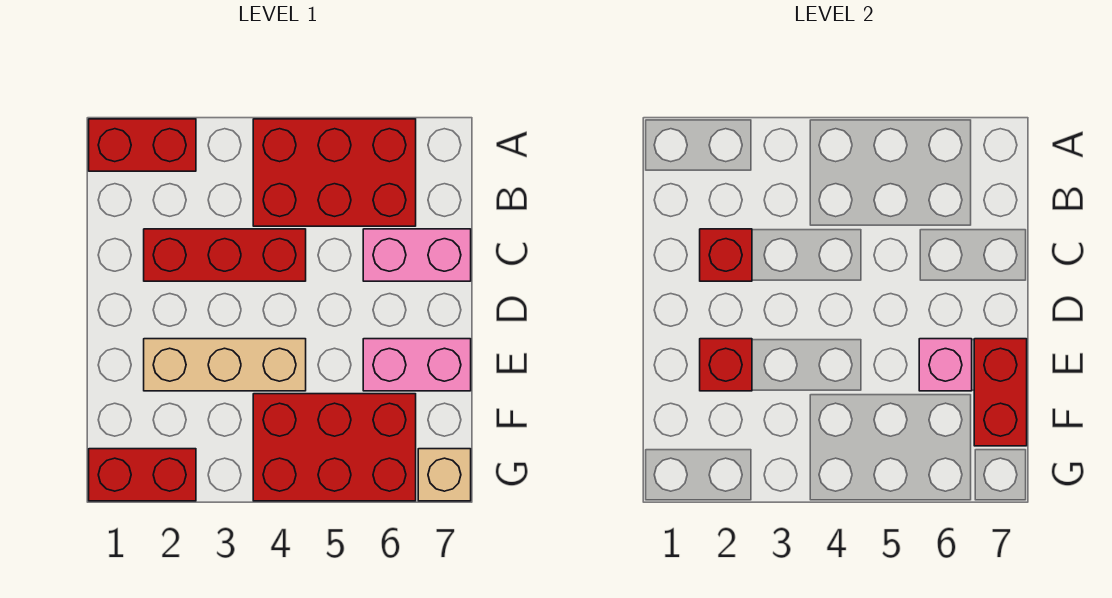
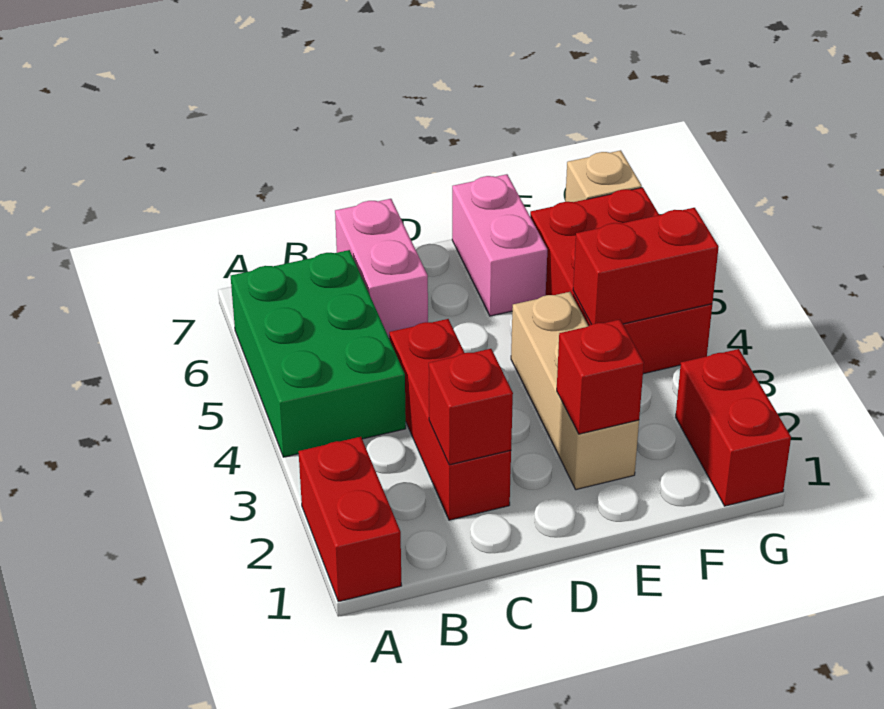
red brick A4:B6 level 1 -> green brick A4:B6 level 1
pink brick E6 level 2 -> none
red brick E7:F7 level 2 -> red brick F4:G4 level 2

